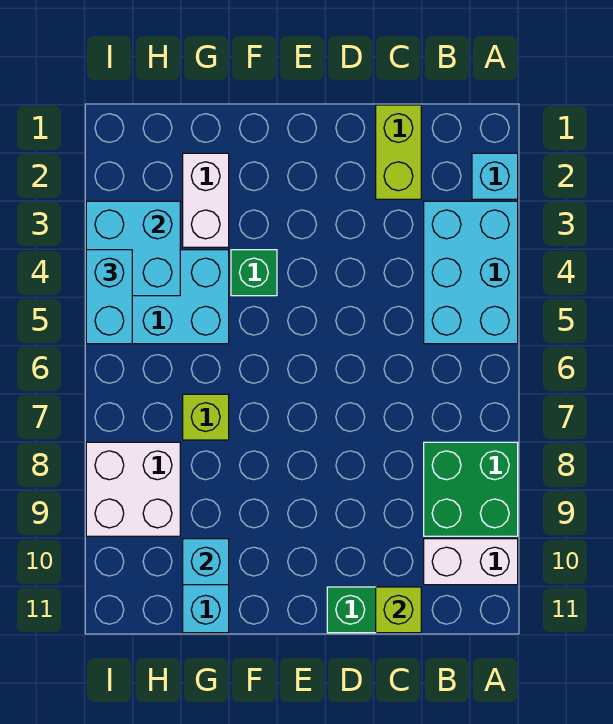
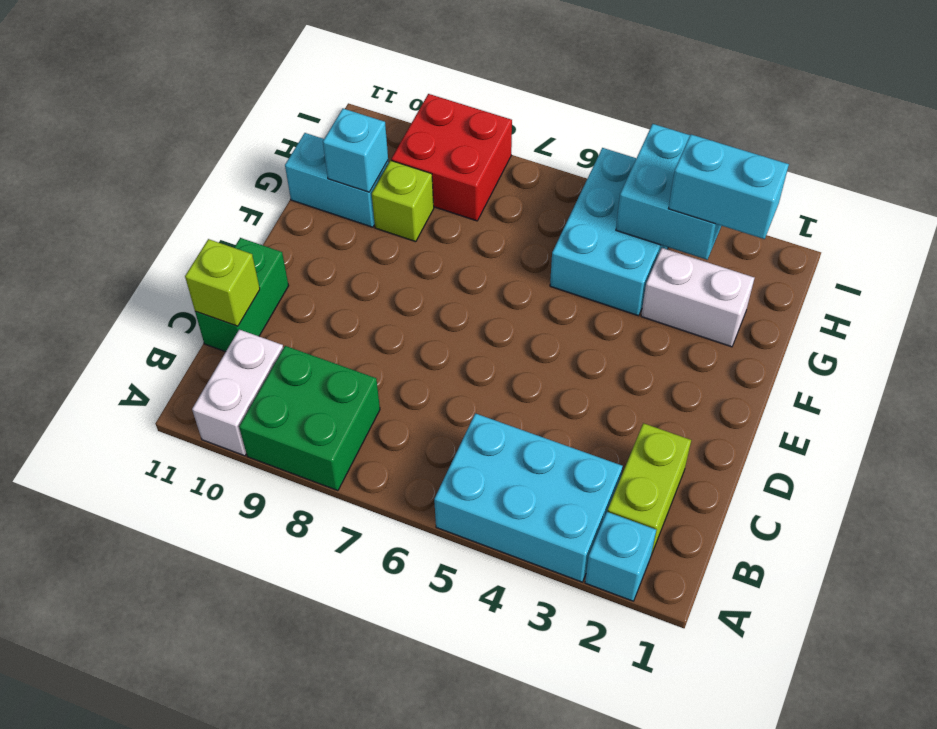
lime brick C1:C2 level 1 -> lime brick B2:C2 level 1
green brick F4 level 1 -> none
lime brick G7 level 1 -> lime brick G9 level 1
white brick H8:I9 level 1 -> red brick H8:I9 level 1
cyan brick I4:I5 level 3 -> cyan brick H2:H3 level 3

